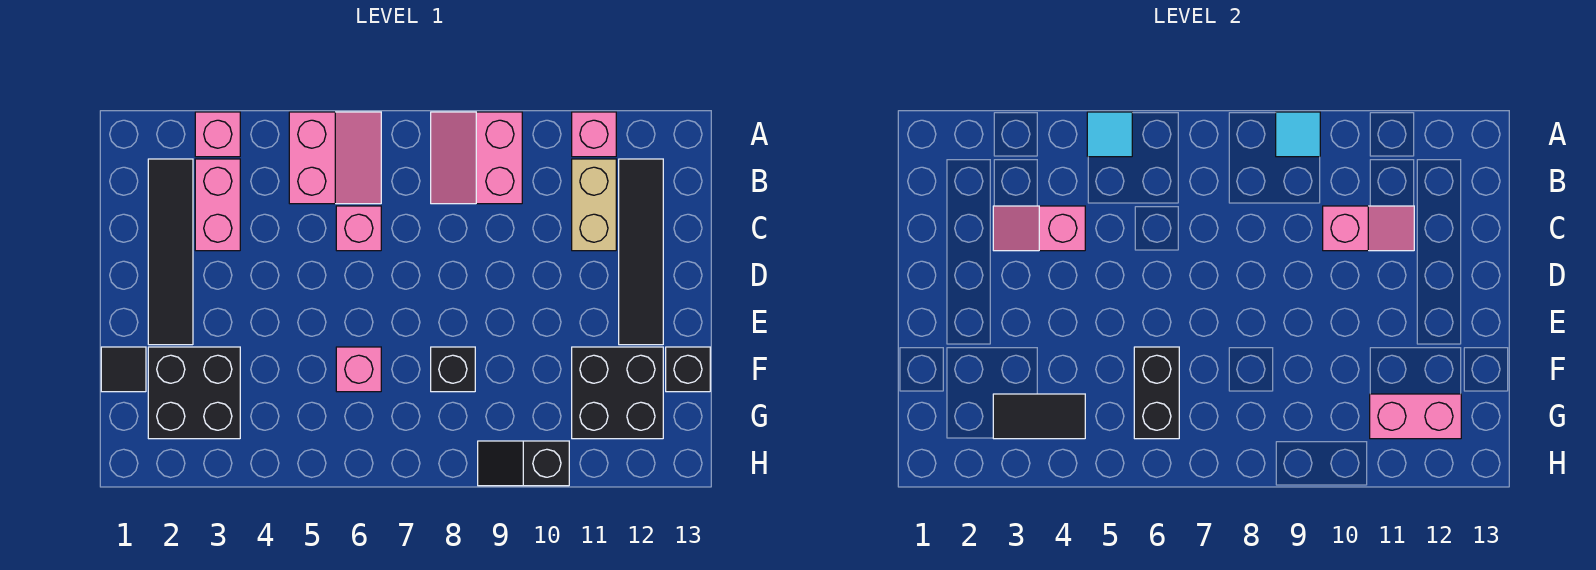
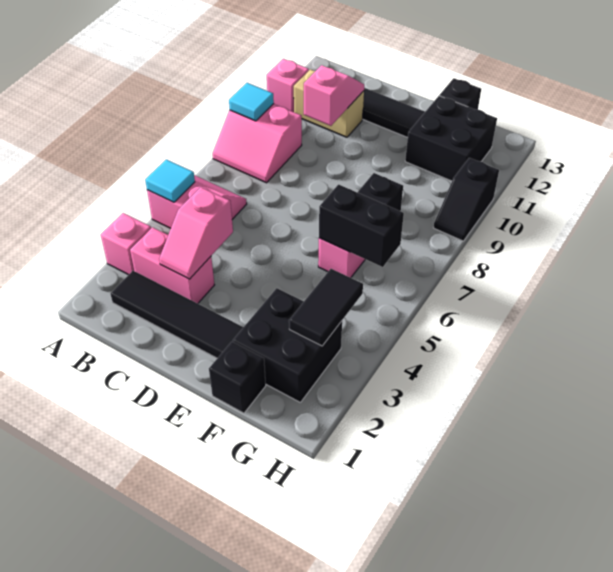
pink brick C6 level 1 -> none
black tile F1 level 1 -> black brick F1 level 1
pink brick G11:G12 level 2 -> none

